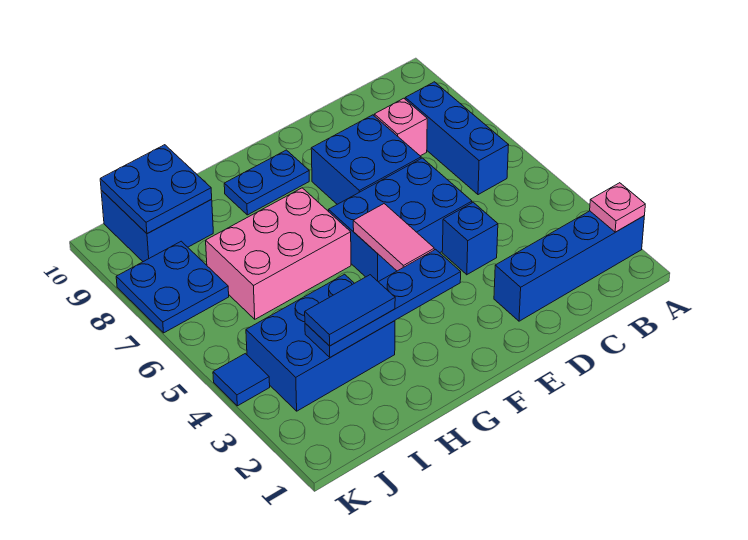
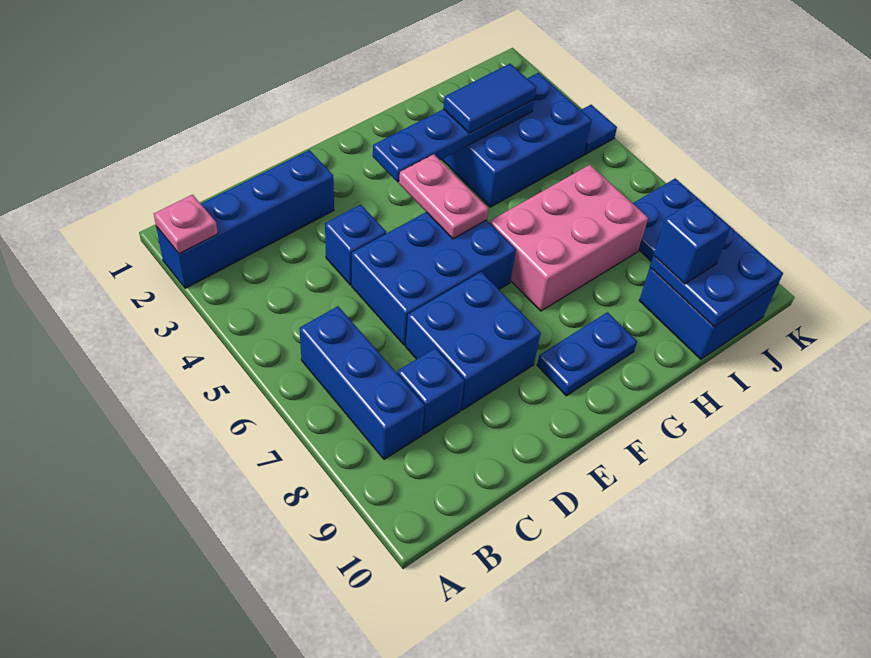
pink brick C8 level 1 -> blue brick C8 level 1
pink tile F4:F5 level 2 -> pink plate F4:F5 level 2
none -> blue brick I9 level 3

